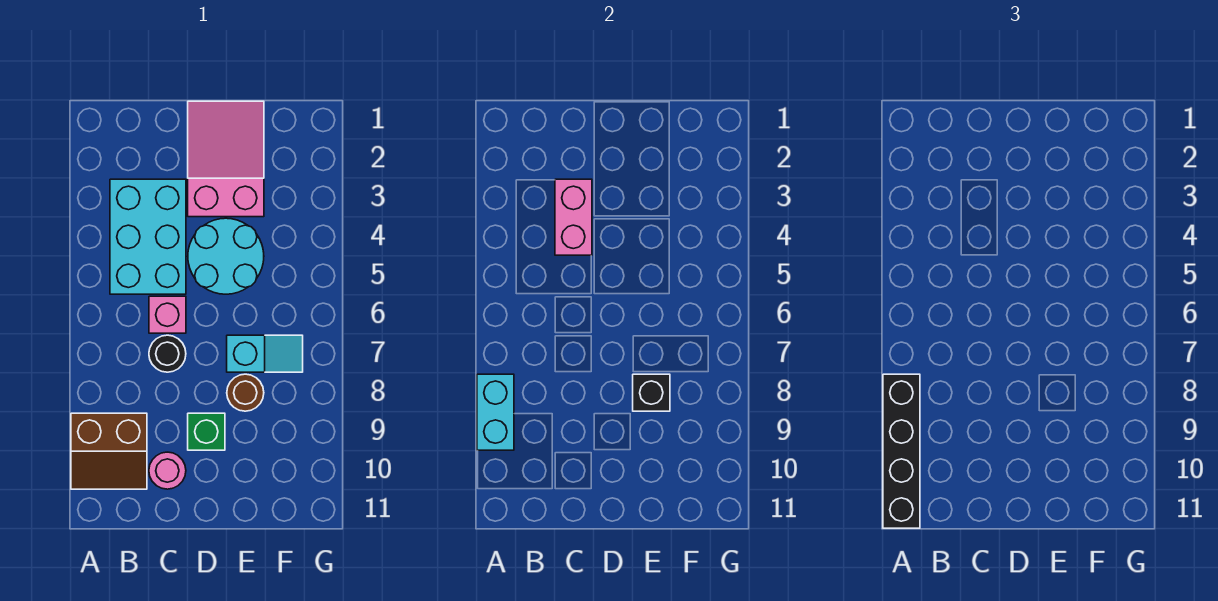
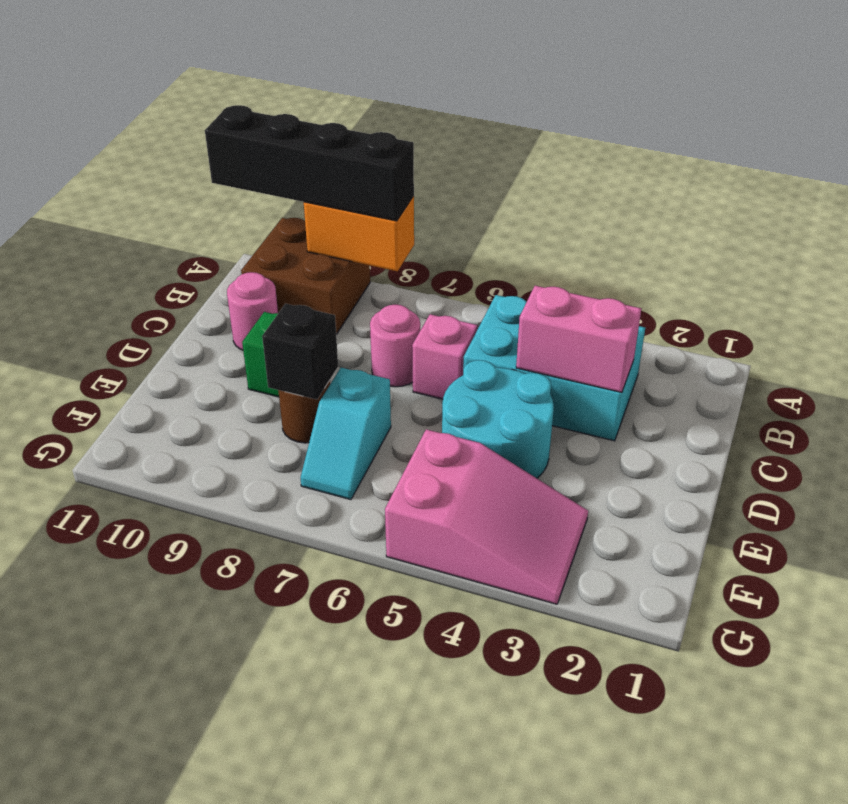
cyan brick A8:A9 level 2 -> orange brick A8:A9 level 2
brown slope A9:B10 level 1 top 9 -> brown brick A9:B10 level 1
black round brick C7 level 1 -> pink round brick C7 level 1
pink slope D1:E3 level 1 top 3 -> pink slope F3:G5 level 1 top 5

